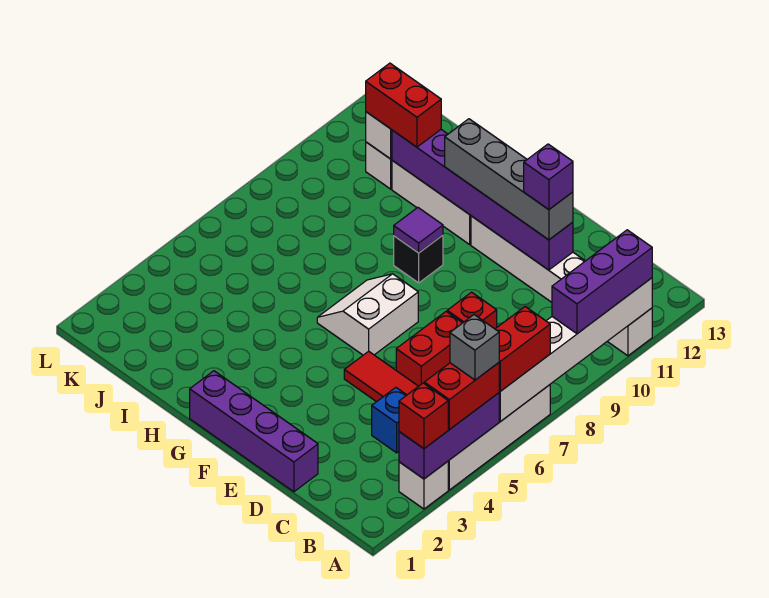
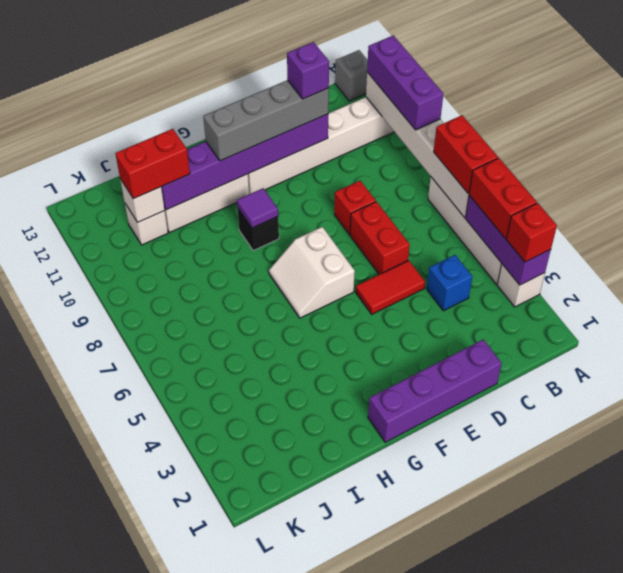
grey brick A5 level 4 -> grey brick A13 level 1

